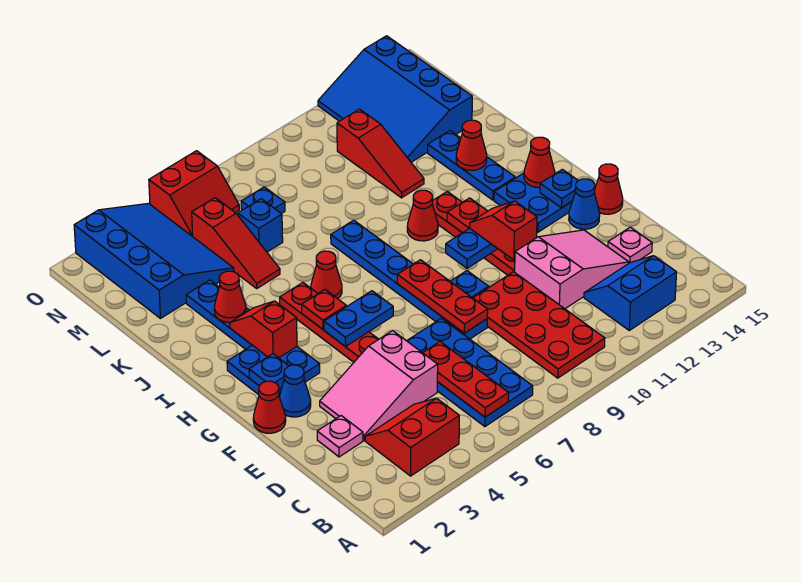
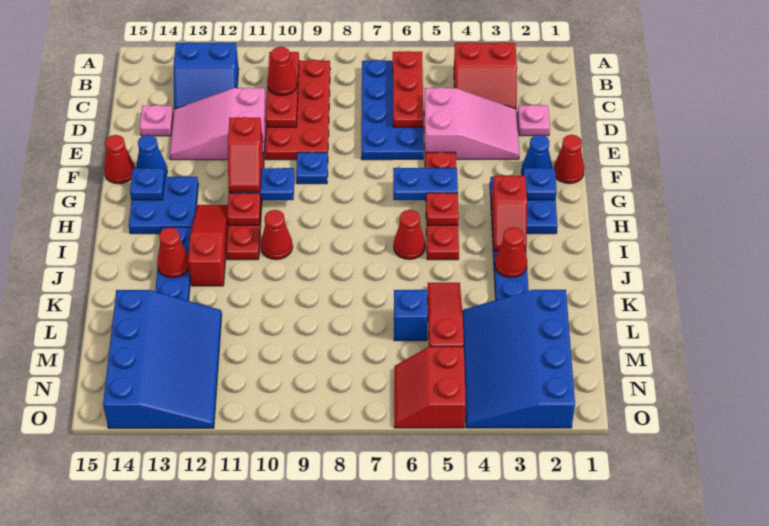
blue plate E8:J8 level 1 -> none
red plate E8:G8 level 2 -> red plate B10:D10 level 2
red cone H14 level 2 -> red cone C10 level 3
red slope K11:M11 level 1 top M -> red slope H12:J12 level 1 top J
blue plate M7 level 1 -> none
red slope N5:O6 level 1 top O -> red slope N5:O6 level 1 top 5

